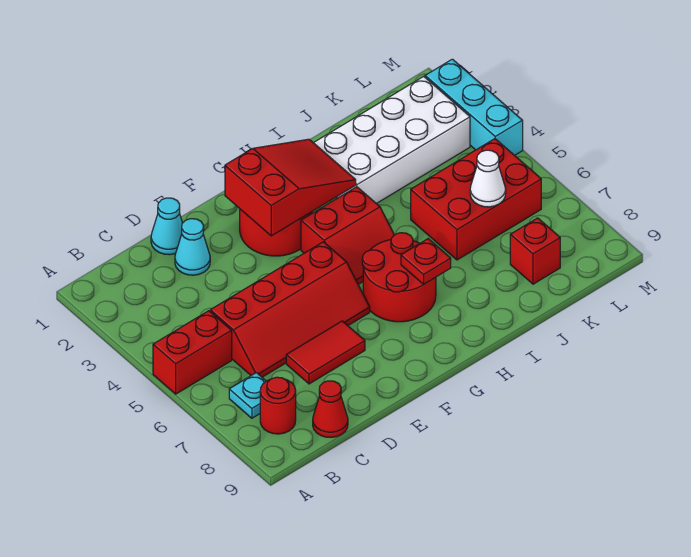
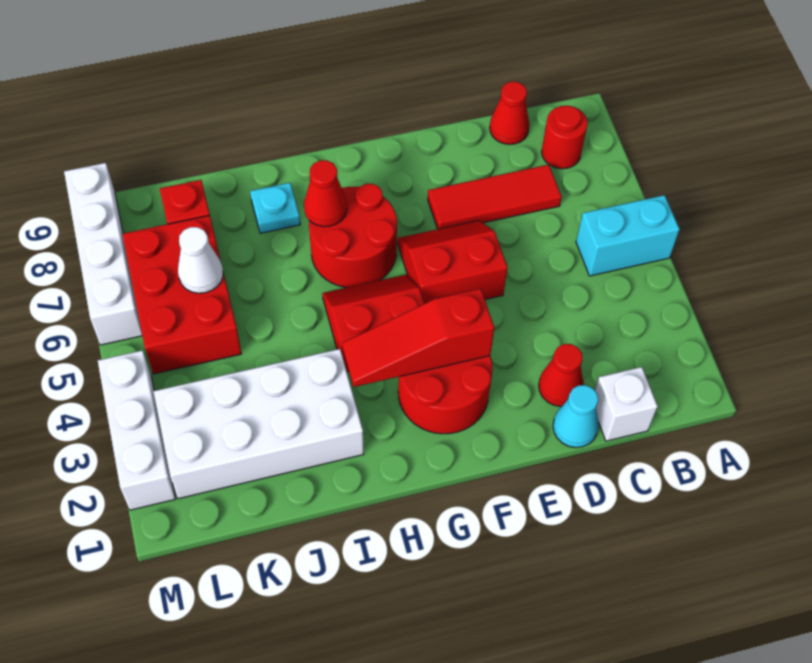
red brick A5:B5 level 1 -> cyan brick A5:B5 level 1
cyan plate B7 level 1 -> cyan plate I8 level 1
none -> white brick C1 level 1
red slope C5:F6 level 1 top 5 -> red slope E5:F6 level 1 top 5
cyan cone D2 level 1 -> red cone D2 level 1
red tile D7:E7 level 1 -> red tile C7:E7 level 1
red slope F2:H3 level 2 top F -> red slope F3:H3 level 2 top F
red plate H7 level 2 -> red cone H7 level 2
red brick J5:L6 level 1 -> red brick K5:L7 level 1
cyan brick M2:M4 level 1 -> white brick M2:M4 level 1
none -> white brick M6:M9 level 1

